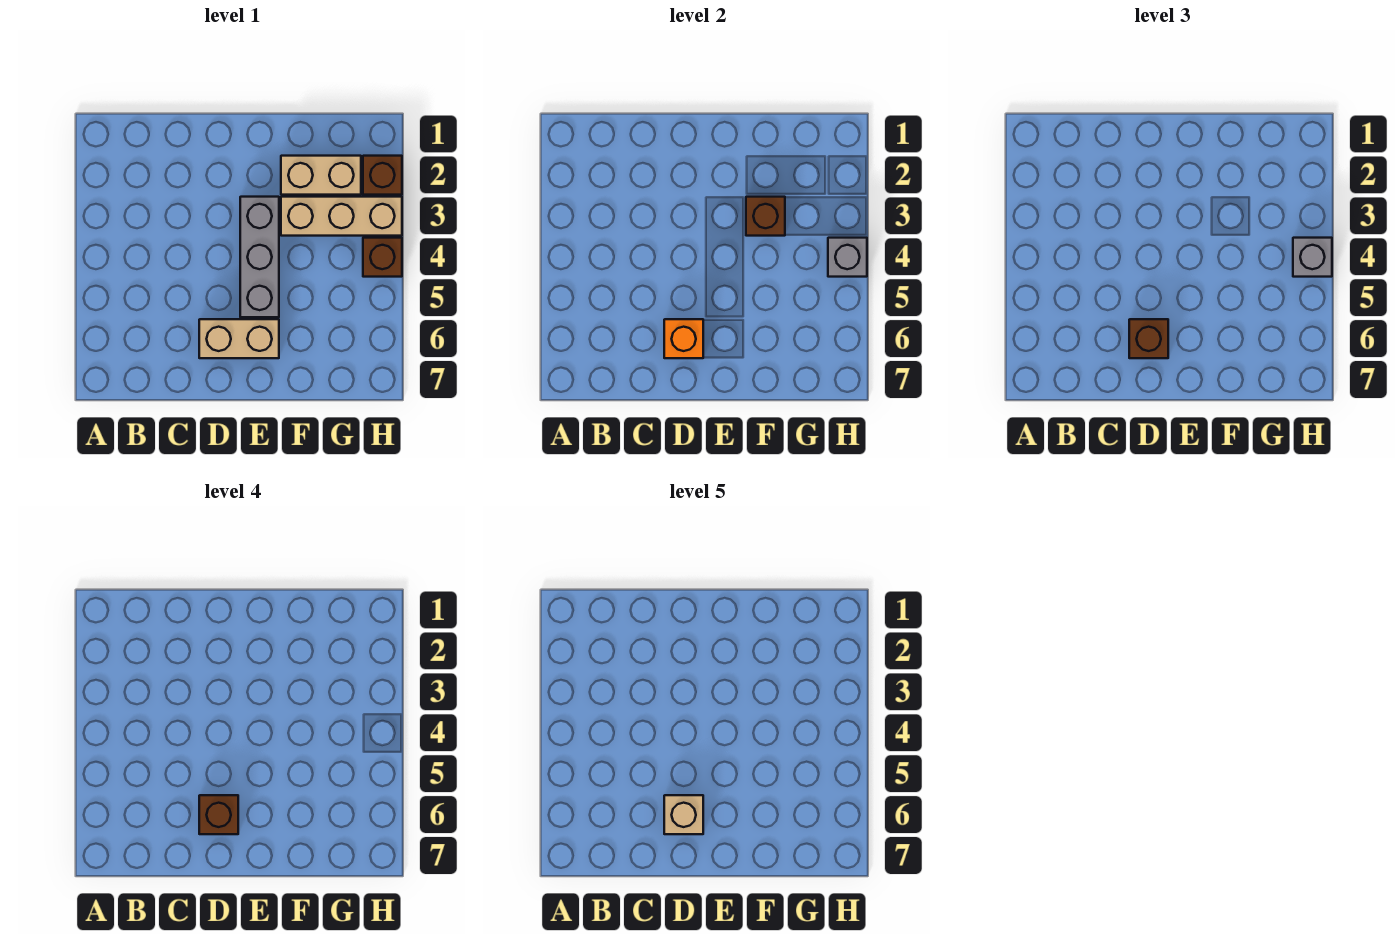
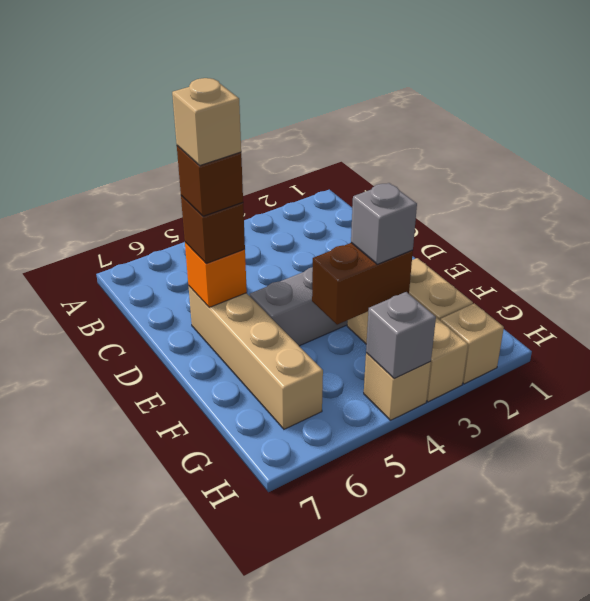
tan brick D6:E6 level 1 -> tan brick D6:G6 level 1
brown brick F3 level 2 -> brown brick F3:F4 level 2
brown brick H2 level 1 -> tan brick H2 level 1
brown brick H4 level 1 -> tan brick H4 level 1
grey brick H4 level 3 -> grey brick F3 level 3

